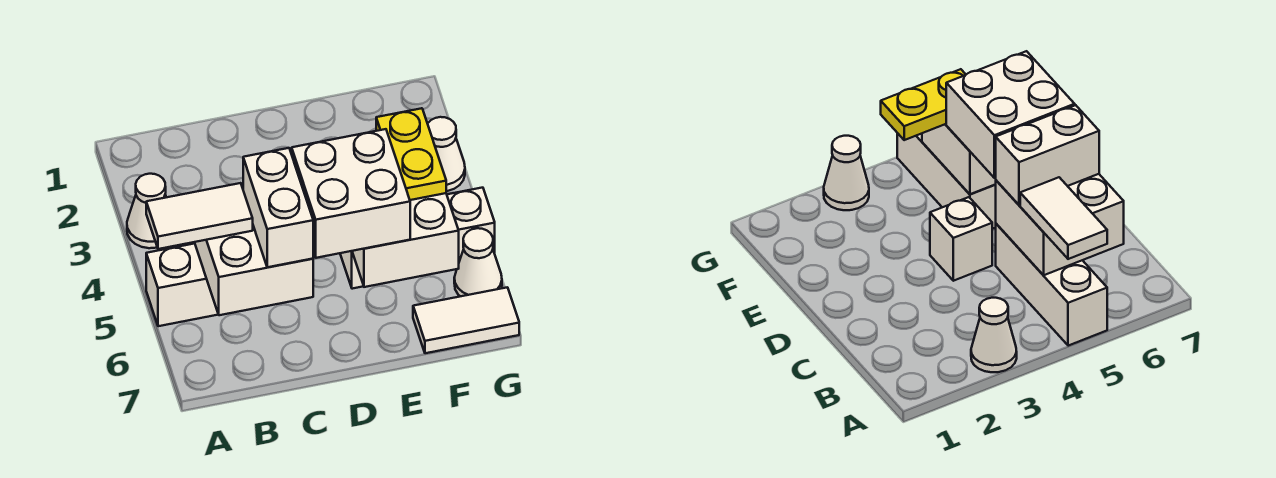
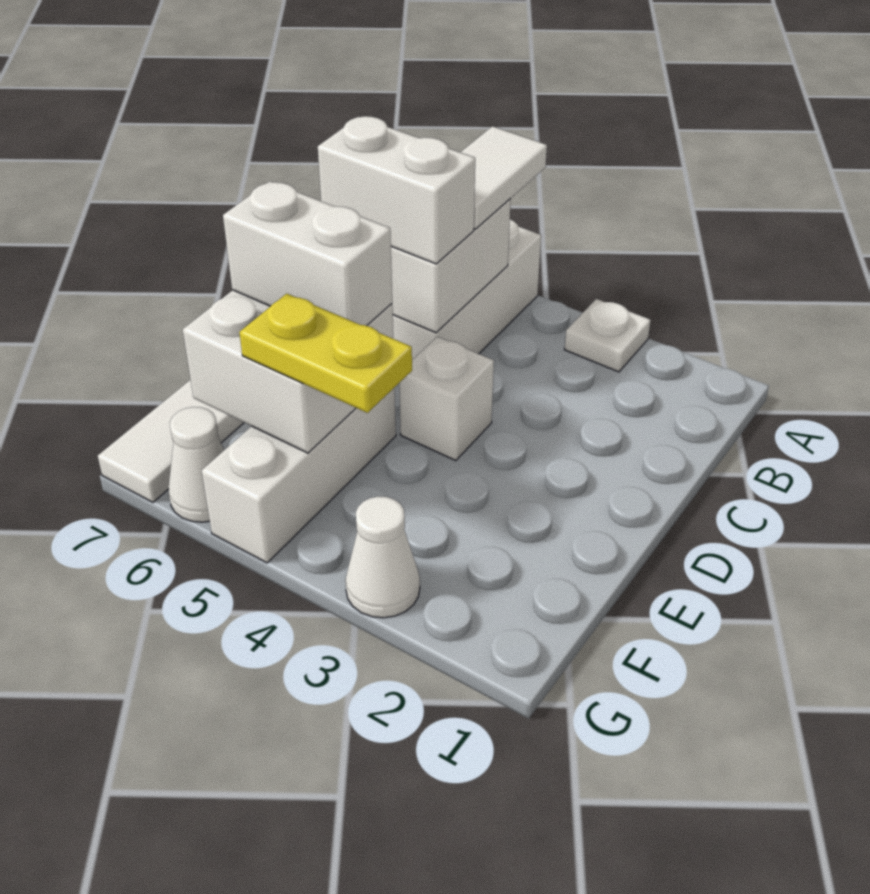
white cone A3 level 1 -> white plate A3 level 1
white brick D5:E6 level 3 -> white brick E5:E6 level 3

